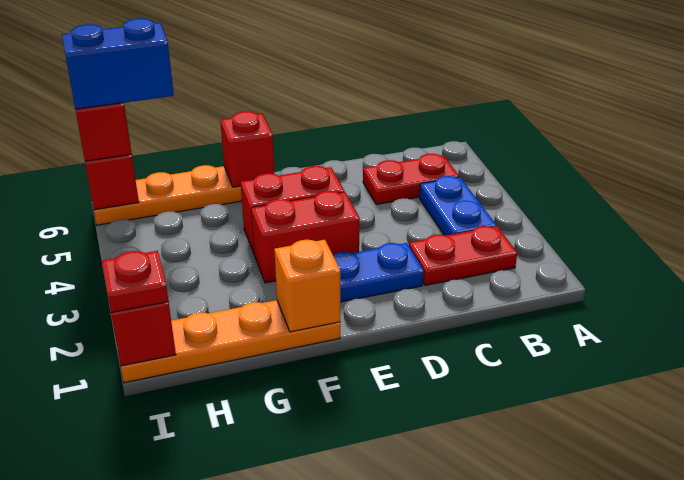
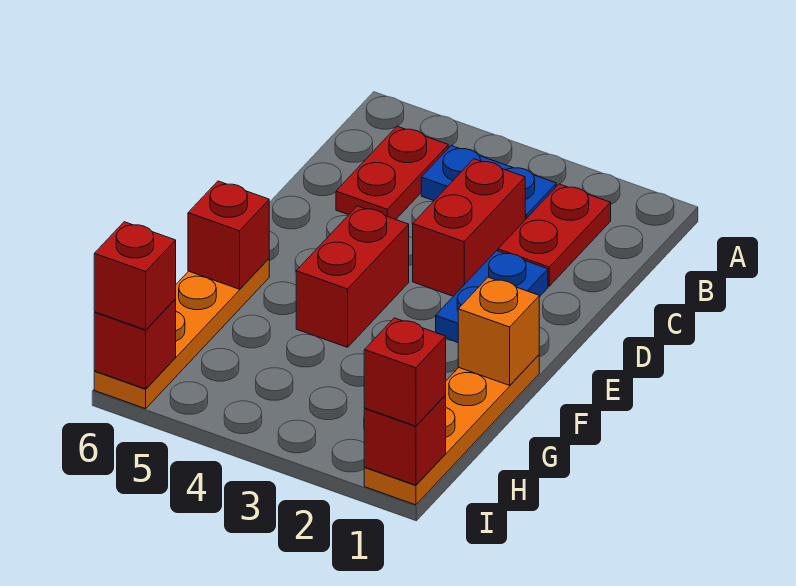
red brick E3:F3 level 1 -> red brick C3:D3 level 1
blue brick H6:I6 level 4 -> none
red plate I1 level 3 -> red brick I1 level 3

